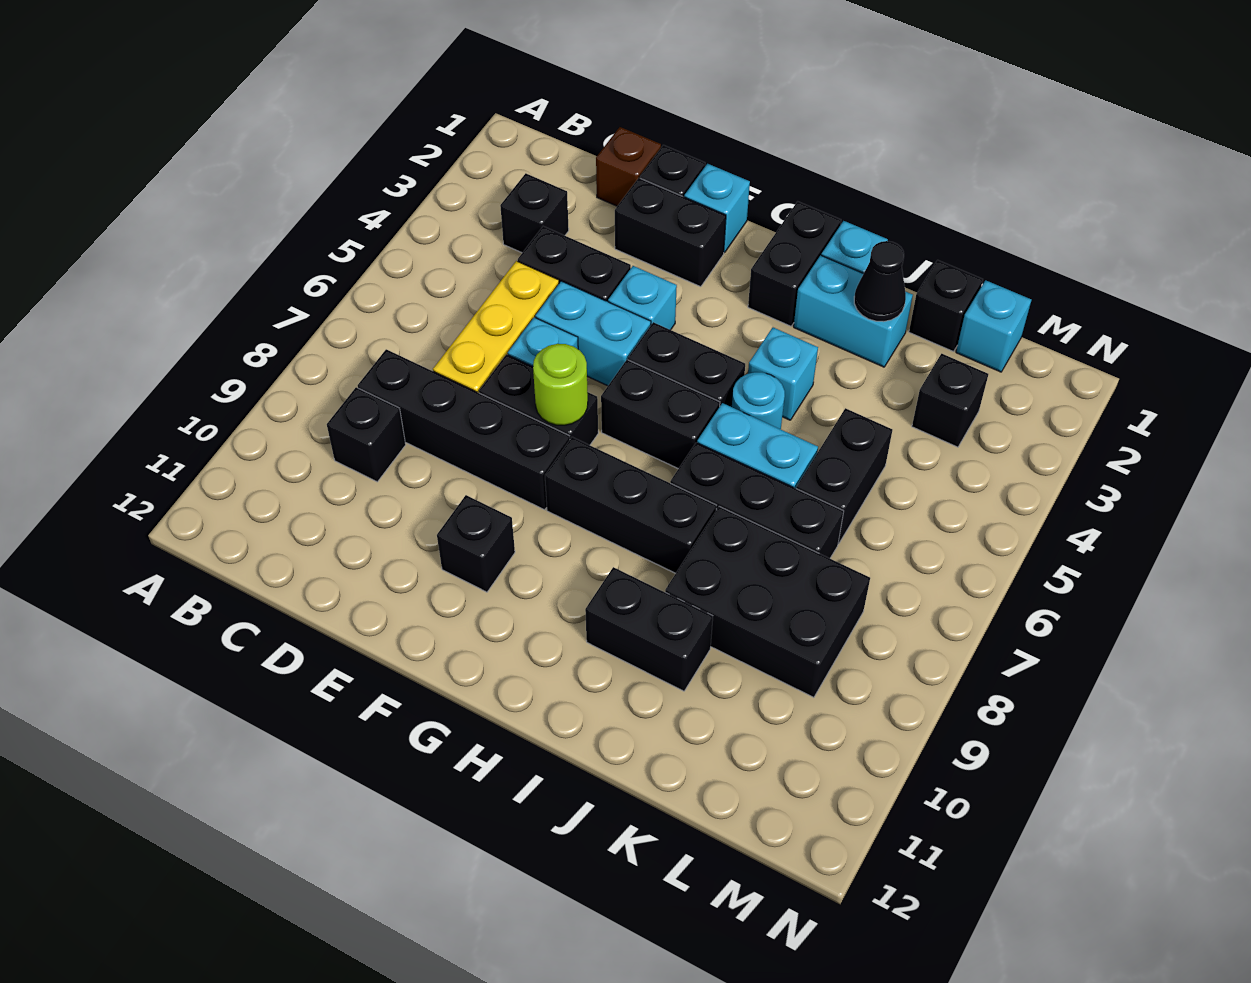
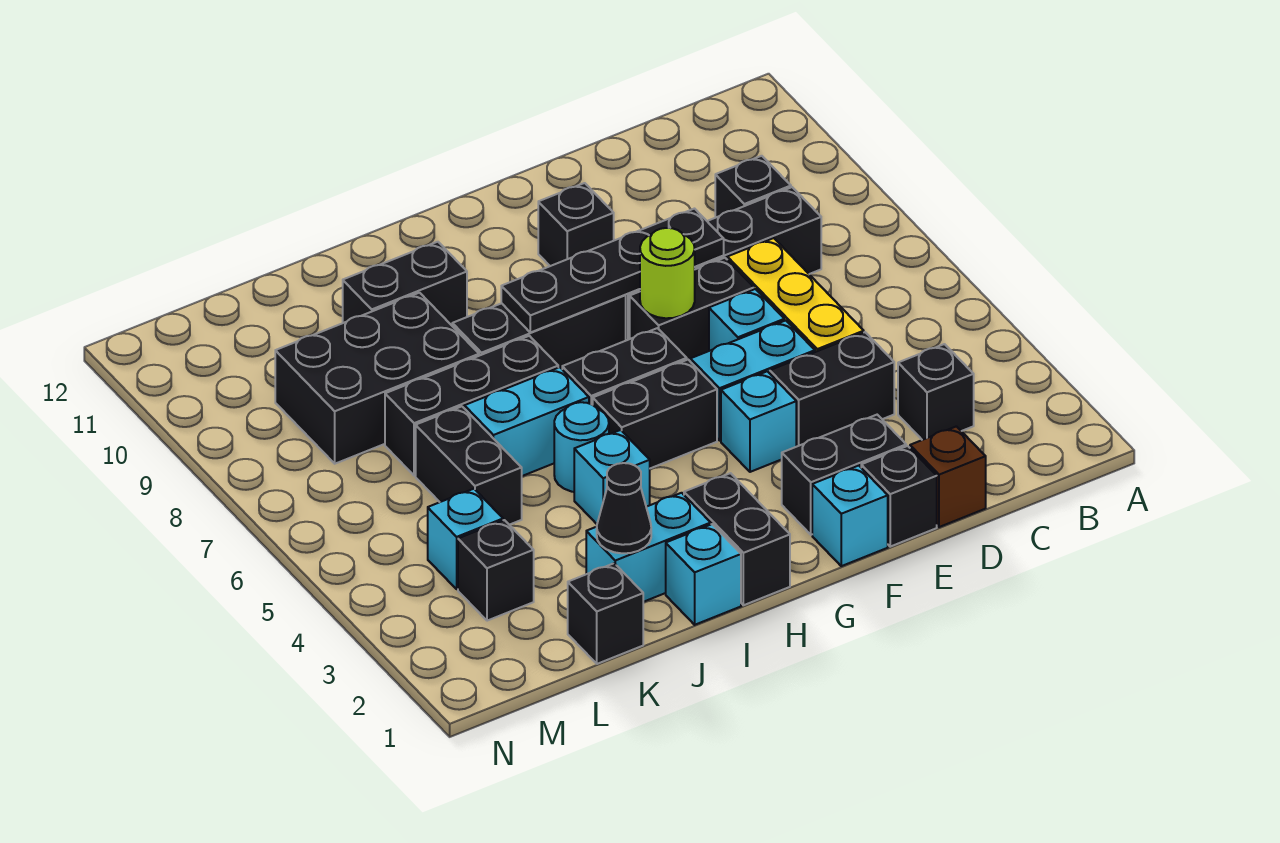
none -> black plate E8:H8 level 2
cyan brick L1 level 1 -> cyan brick L4 level 1

